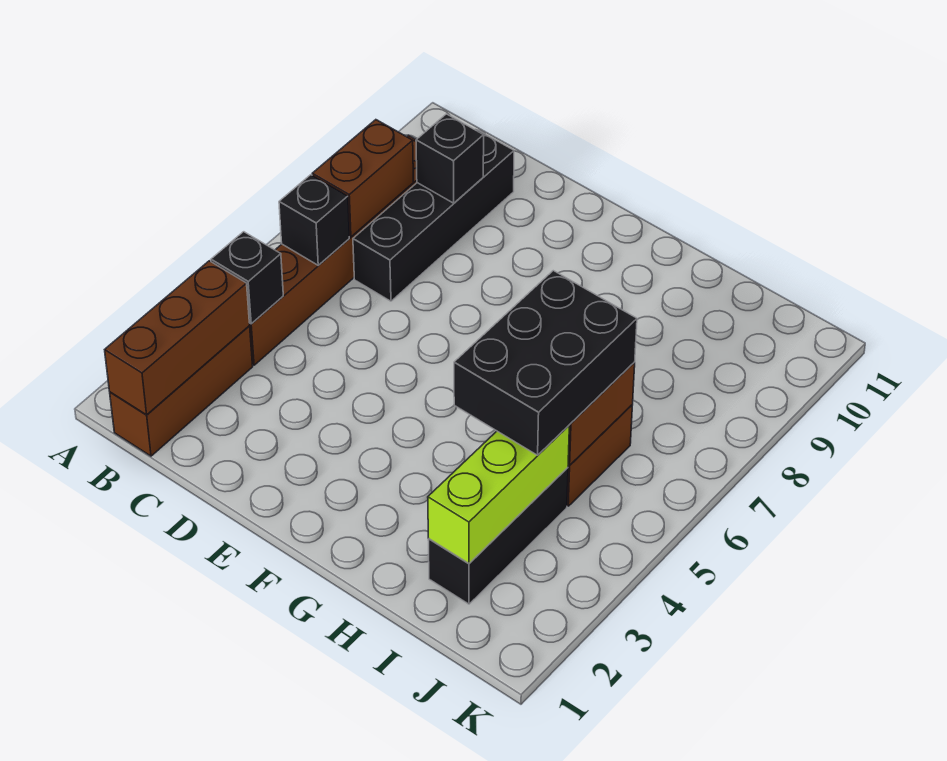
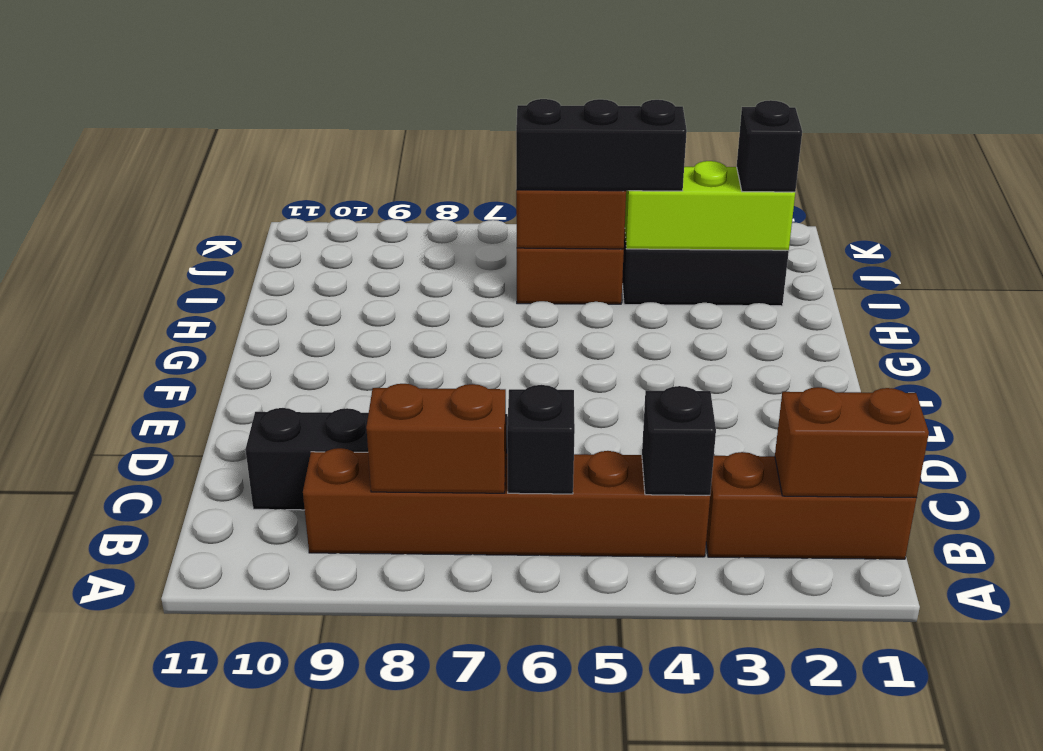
brown brick B1:B3 level 2 -> brown brick B1:B2 level 2
black brick C9 level 2 -> black brick I2 level 3
black brick H4:I6 level 3 -> black brick I4:I6 level 3

